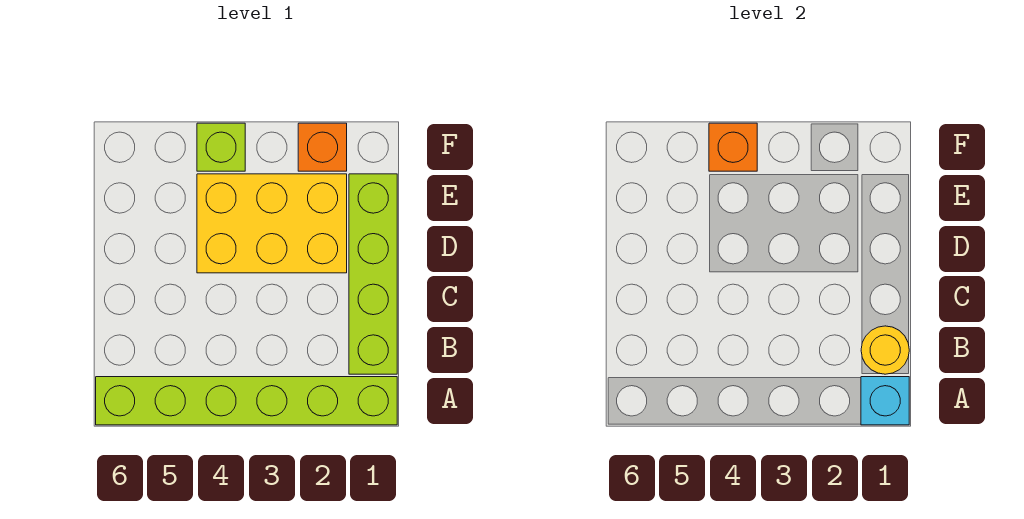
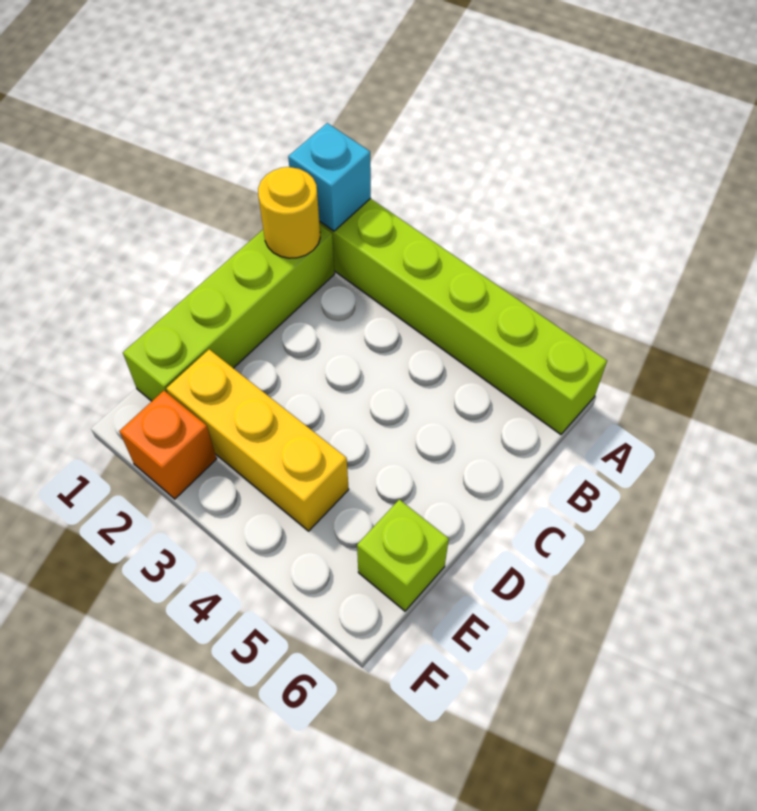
yellow brick D2:E4 level 1 -> yellow brick E2:E4 level 1
lime brick F4 level 1 -> lime brick E6 level 1
orange brick F4 level 2 -> none

